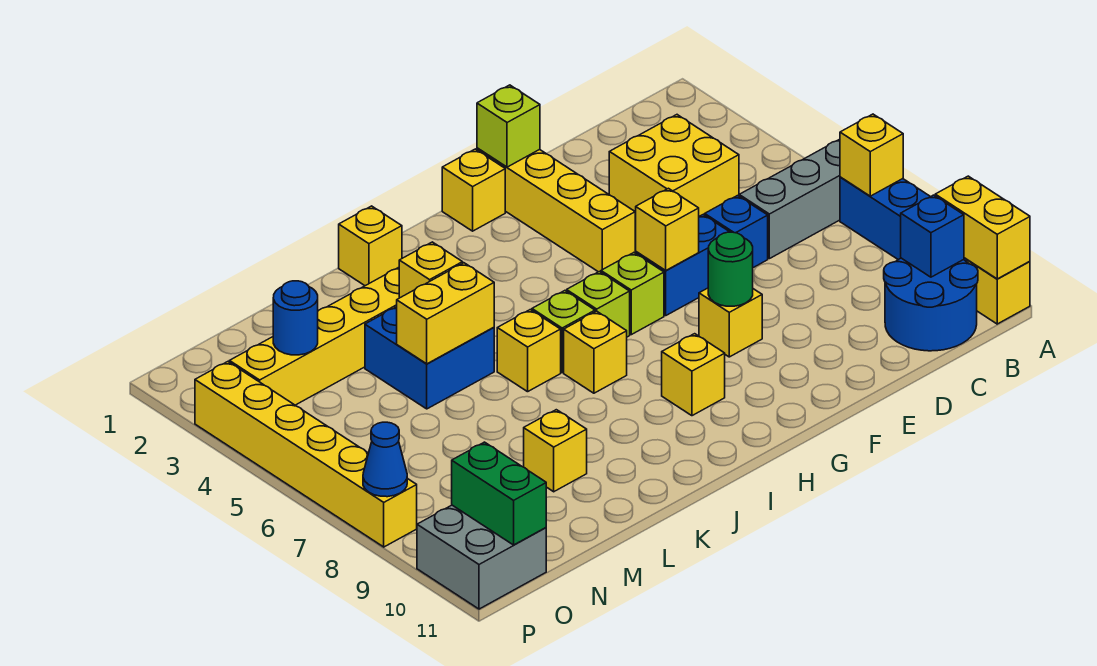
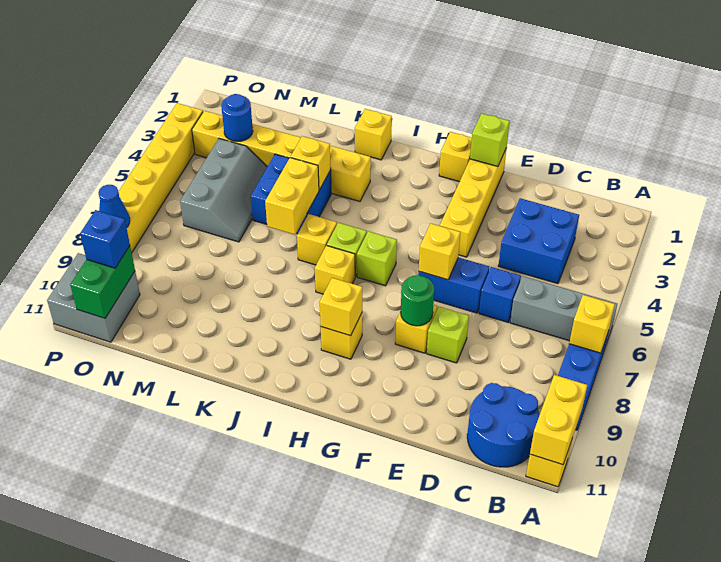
blue brick B10 level 2 -> blue brick O10 level 3
yellow brick C3:D4 level 1 -> blue brick C3:D4 level 1
lime brick G6 level 1 -> lime brick E8 level 1
yellow brick K5:L5 level 2 -> yellow brick K5:K6 level 2
yellow brick L9 level 1 -> yellow brick H9 level 2
none -> grey slope M4:N6 level 1 top N

